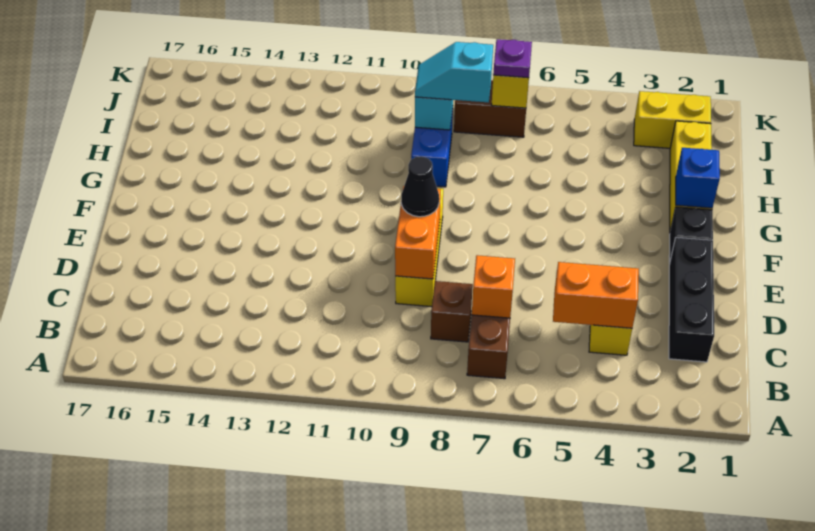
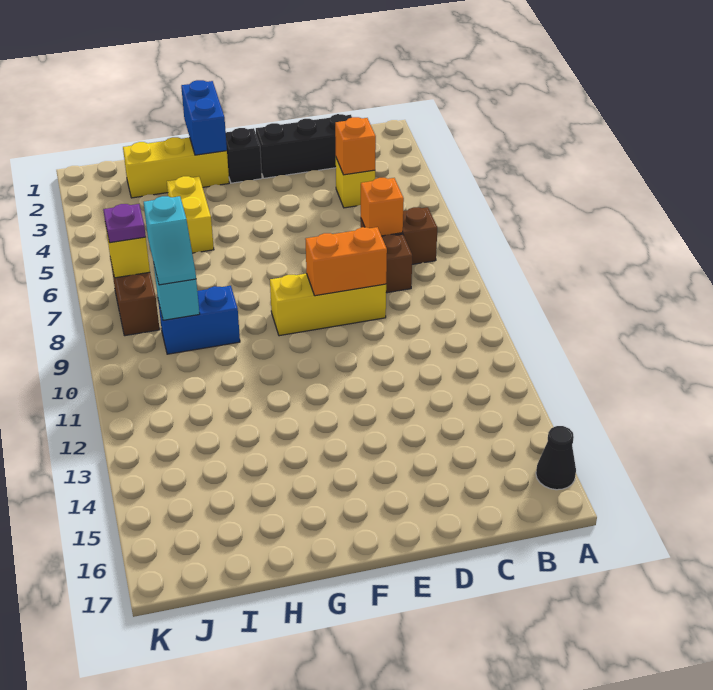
orange brick C4:C5 level 2 -> orange brick C4 level 2
black cone E9 level 3 -> black cone A16 level 1
blue brick G2 level 2 -> blue brick G1:G2 level 2
yellow brick J2:J3 level 1 -> yellow brick H4:H5 level 1

